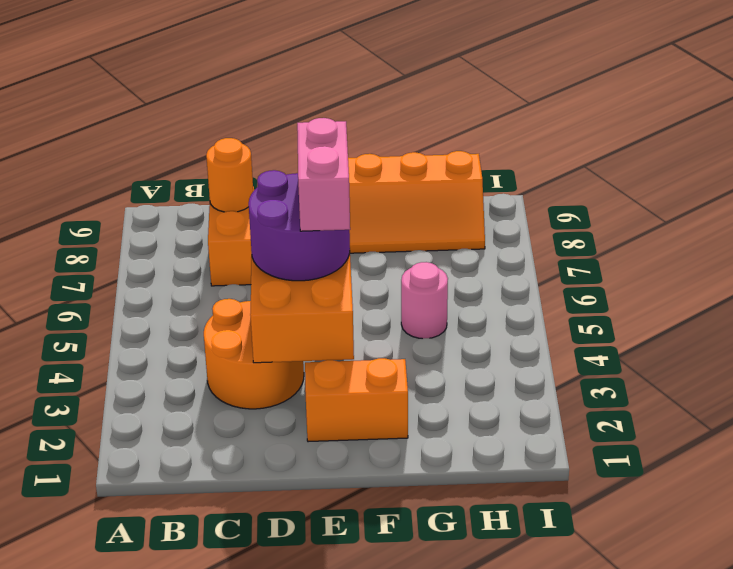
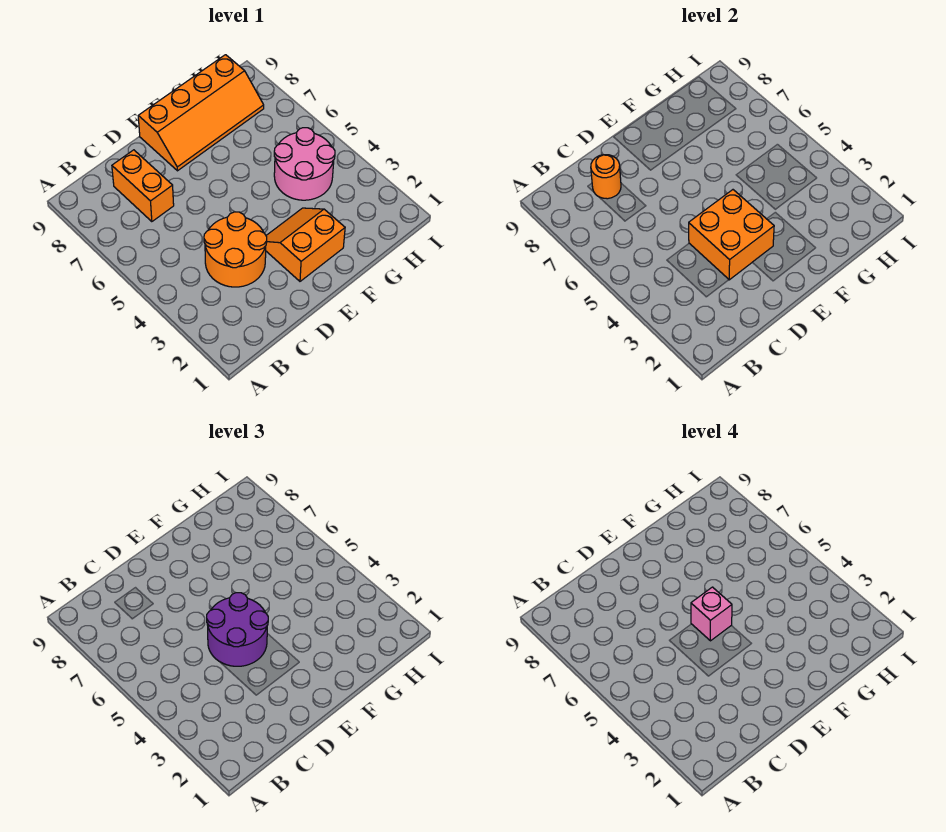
pink brick E4:E5 level 4 -> pink brick E5 level 4
pink round brick G5 level 1 -> pink round brick G4:H5 level 1

